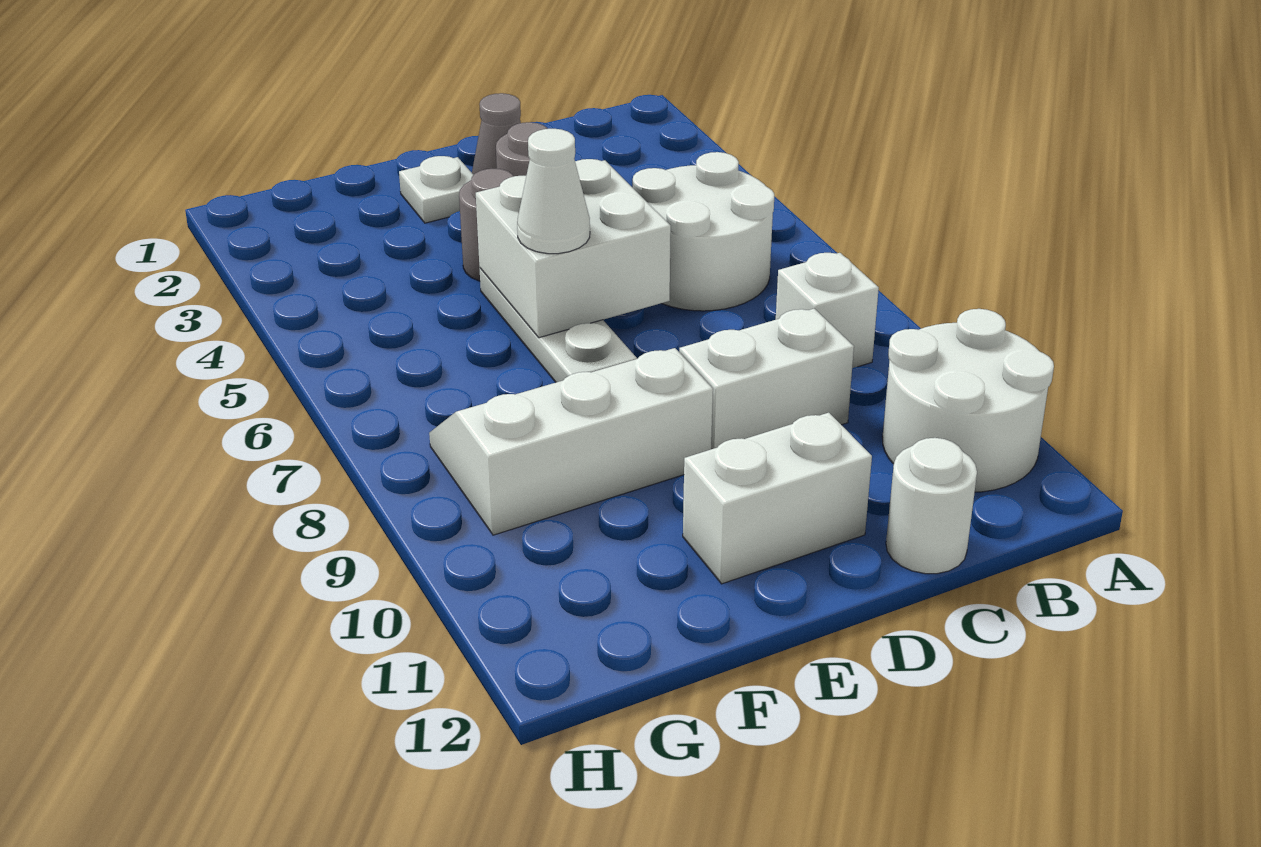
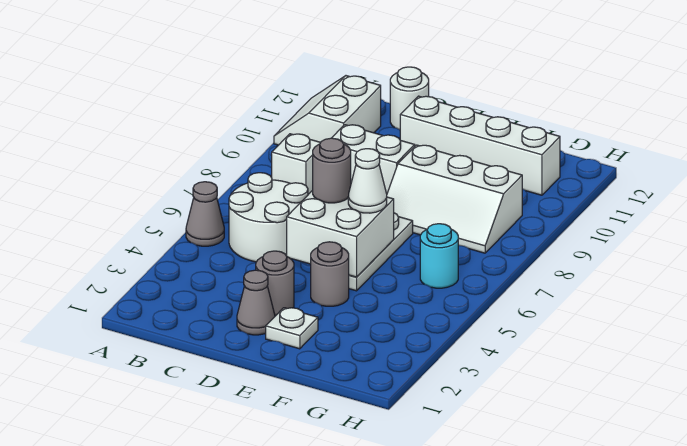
none -> grey cone A5 level 1
white round brick A10:B11 level 1 -> white slope A10:B11 level 1 top B
none -> grey round brick D6 level 3
white brick D11:E11 level 1 -> white brick D11:G11 level 1
none -> cyan round brick G6 level 1

